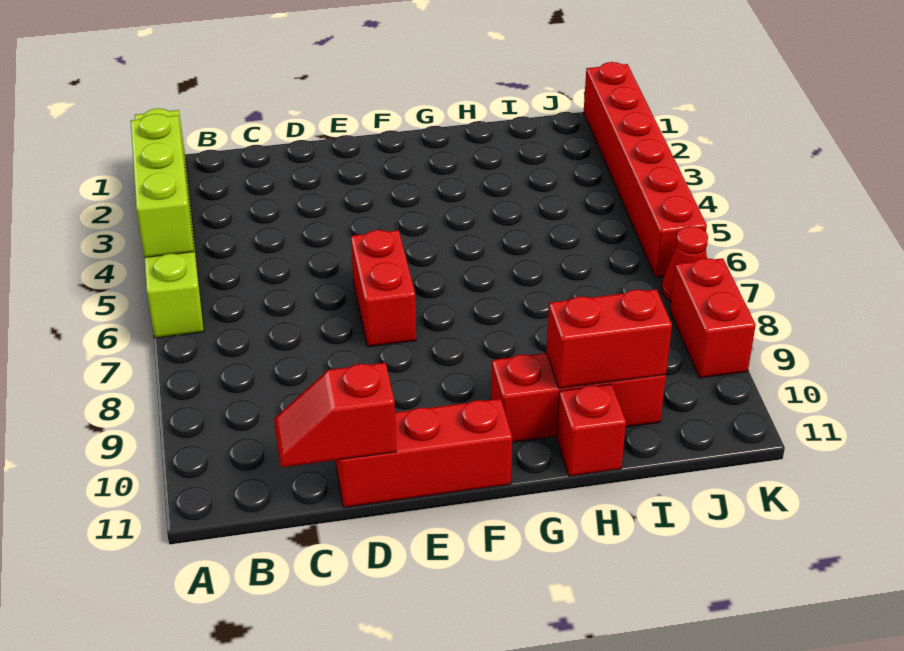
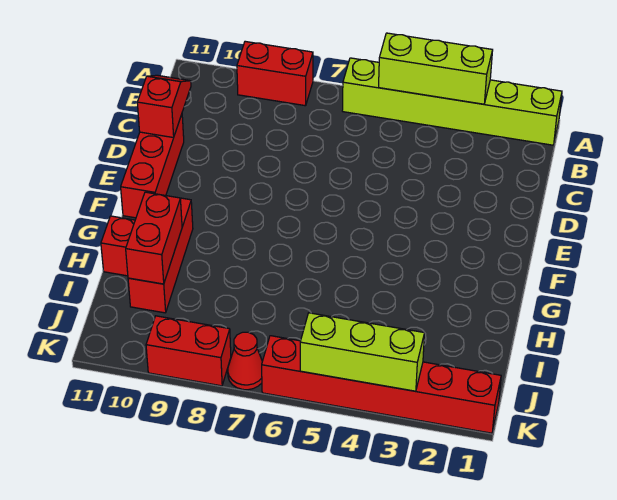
red brick E6:E7 level 1 -> red brick A8:A9 level 1
none -> lime brick K3:K5 level 2

